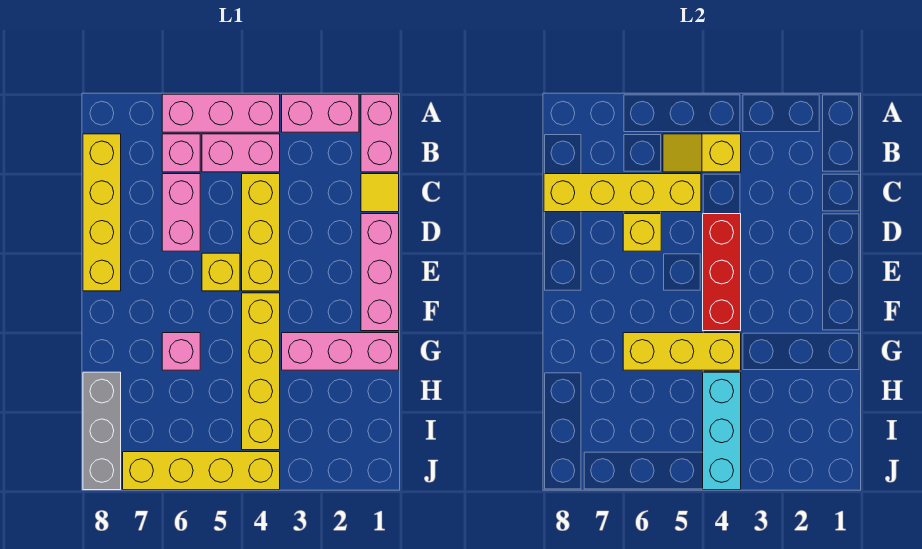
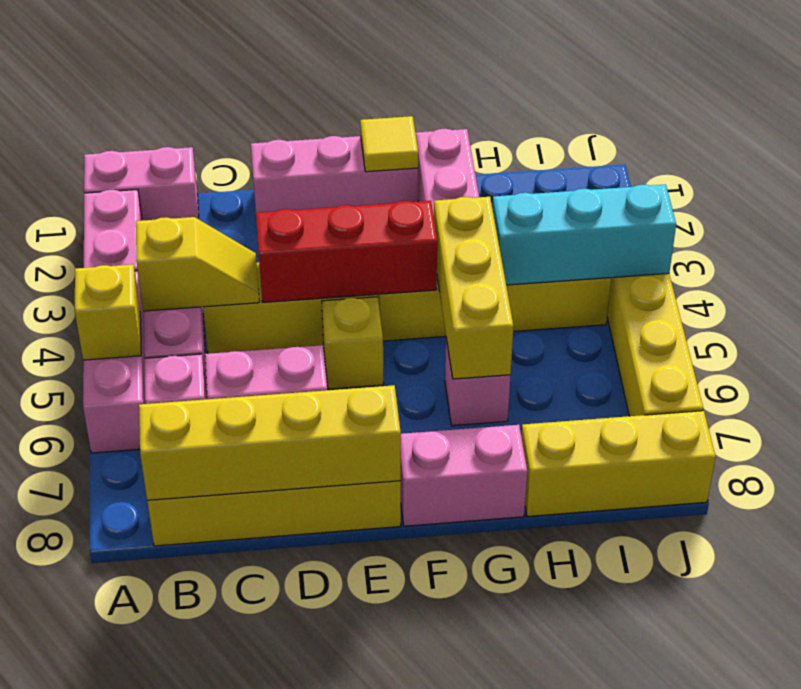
yellow slope B4:B5 level 2 top 4 -> yellow slope B4:C4 level 2 top B
yellow tile C1 level 1 -> yellow tile F1 level 2
yellow brick C5:C8 level 2 -> yellow brick B8:E8 level 2
yellow brick D6 level 2 -> yellow brick A5 level 2
none -> pink brick F8:G8 level 1
grey brick H8:J8 level 1 -> yellow brick H8:J8 level 1

